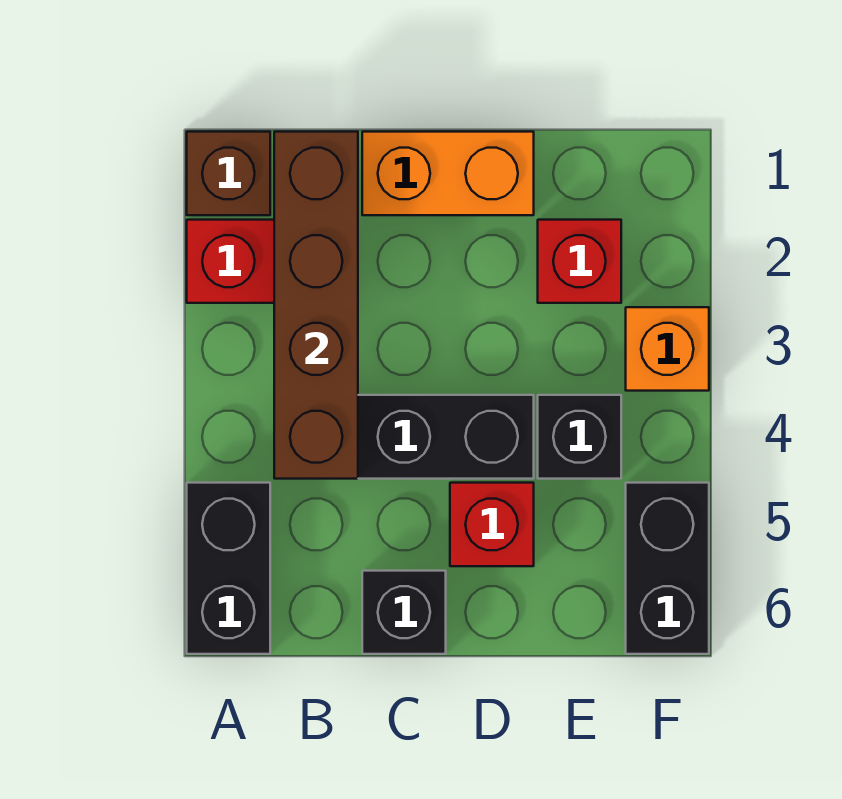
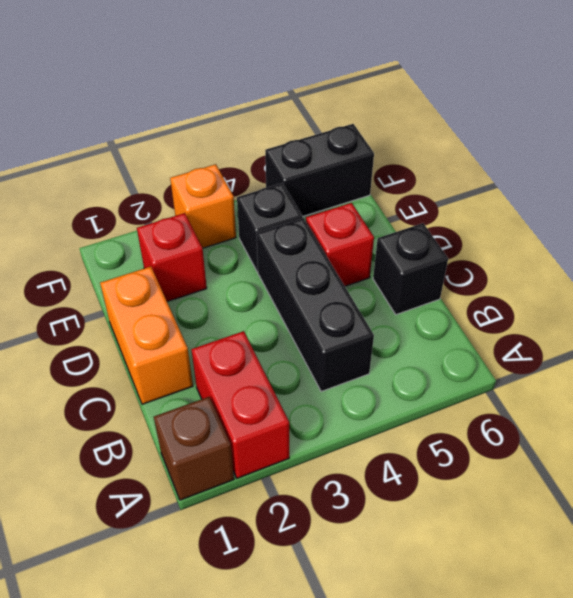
black brick A5:A6 level 1 -> none
brown brick B1:B4 level 2 -> none

